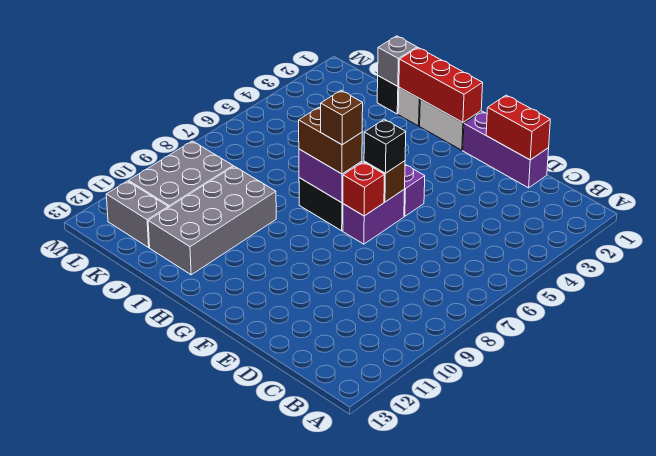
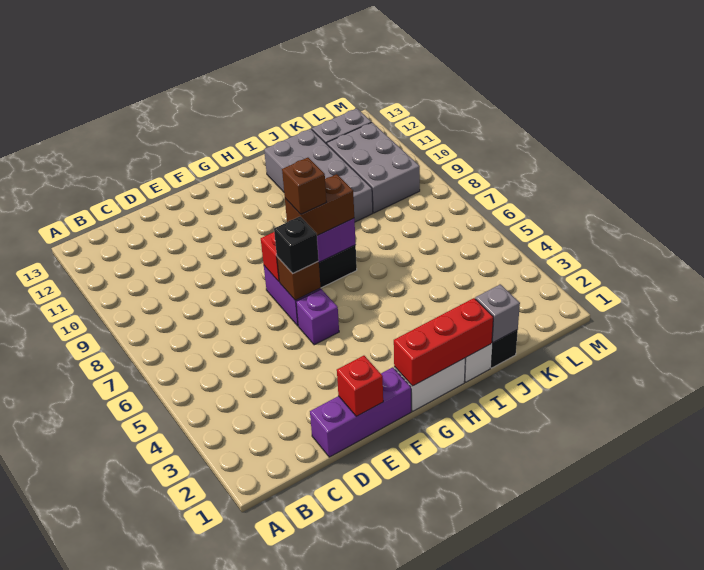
red brick D1:E1 level 2 -> red brick E1 level 2

